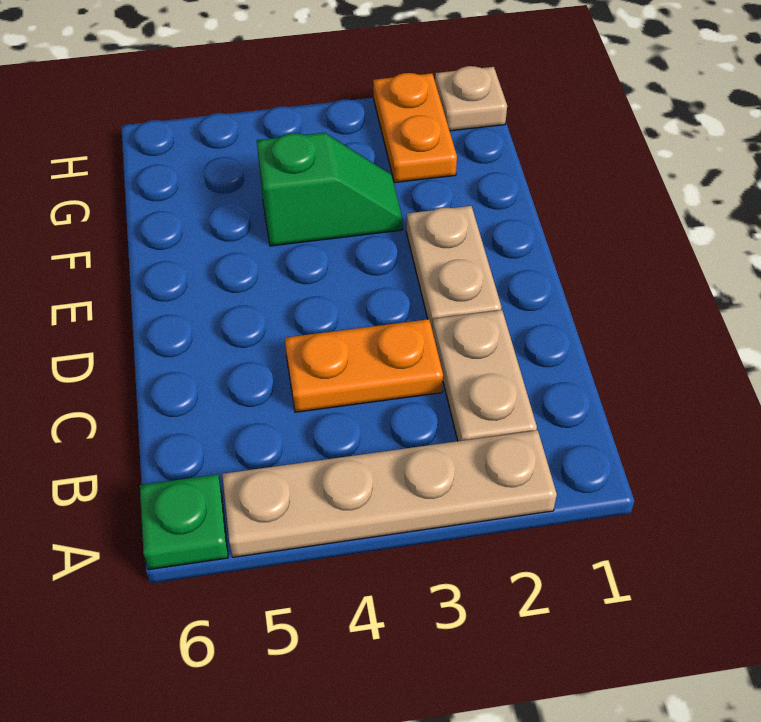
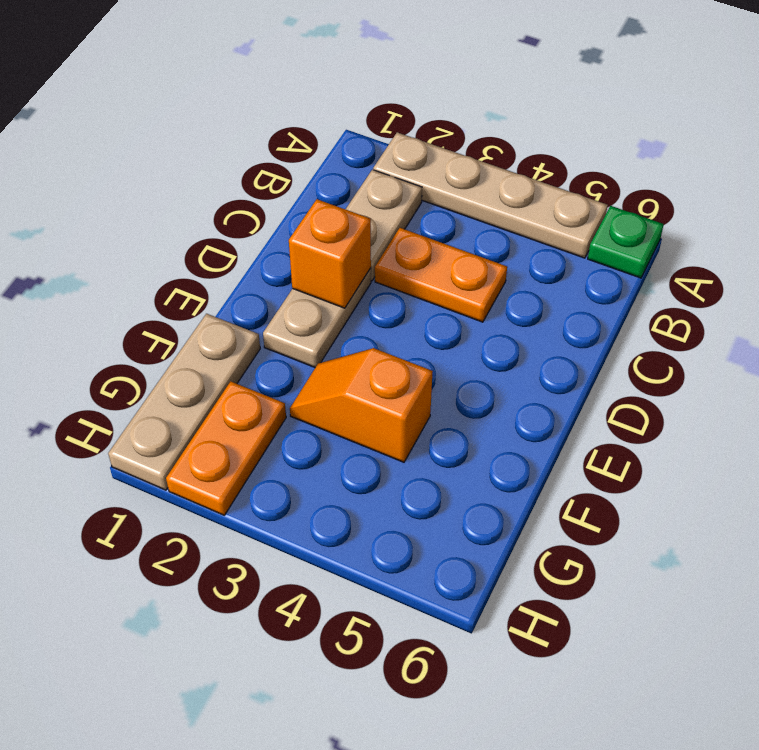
none -> orange brick D2 level 2
green slope F3:F4 level 1 top 4 -> orange slope F3:F4 level 1 top 4
tan plate H1 level 1 -> tan plate F1:H1 level 1

